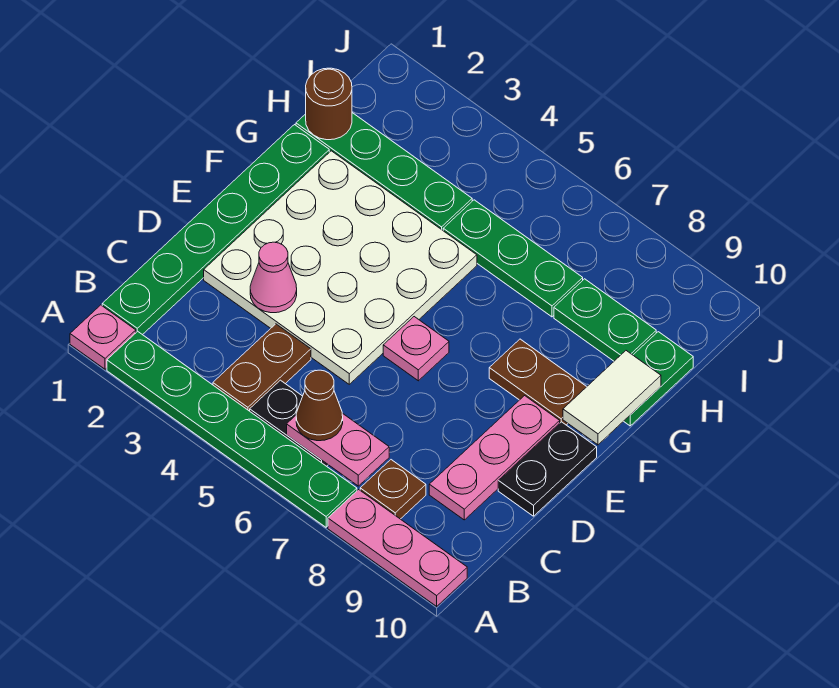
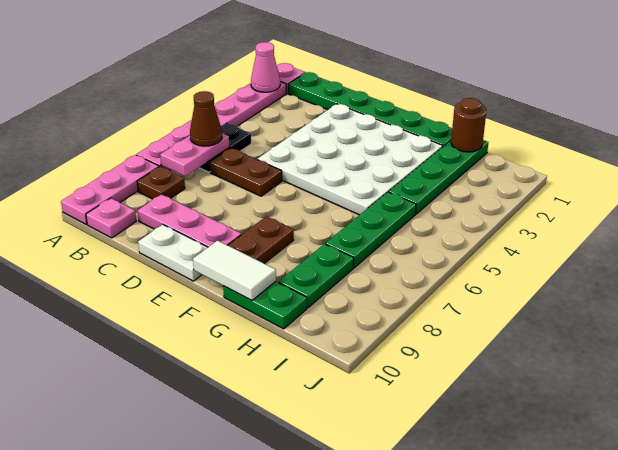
green plate A2:A7 level 1 -> pink plate A2:A7 level 1
brown plate B4:C4 level 1 -> brown plate C6:D6 level 1
pink cone D3 level 2 -> pink cone A2 level 2
black plate D10:E10 level 1 -> white plate D10:E10 level 1
pink plate E6 level 1 -> pink plate B10 level 1

